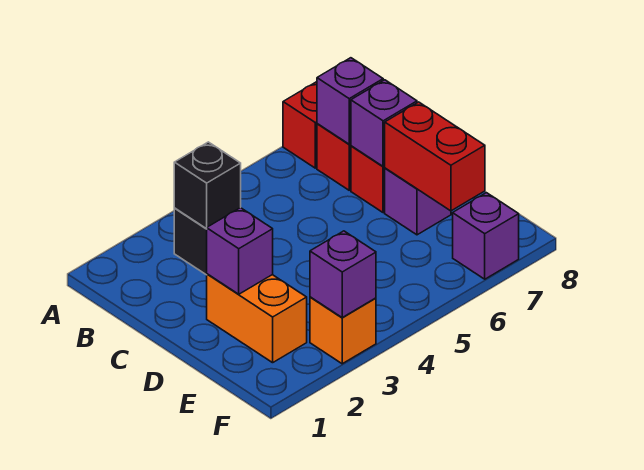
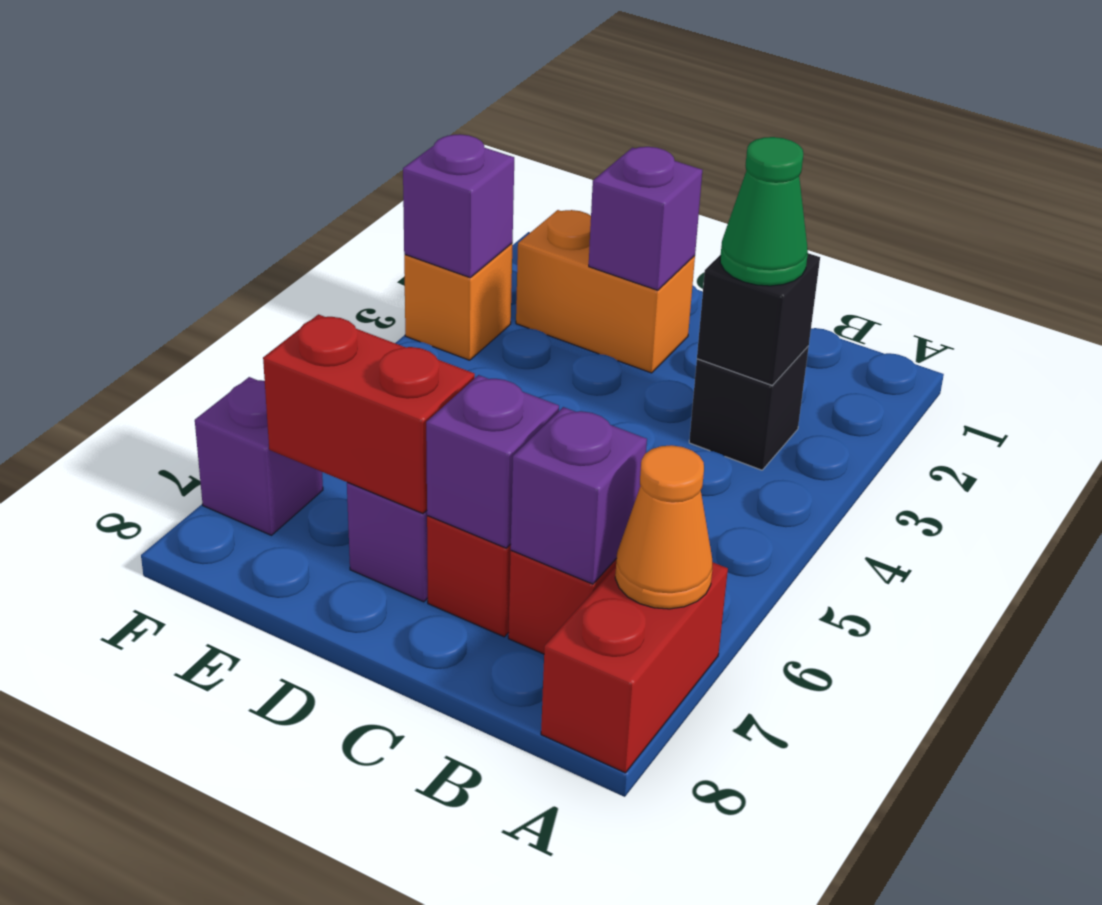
none -> orange cone A7 level 2
none -> green cone B3 level 3

